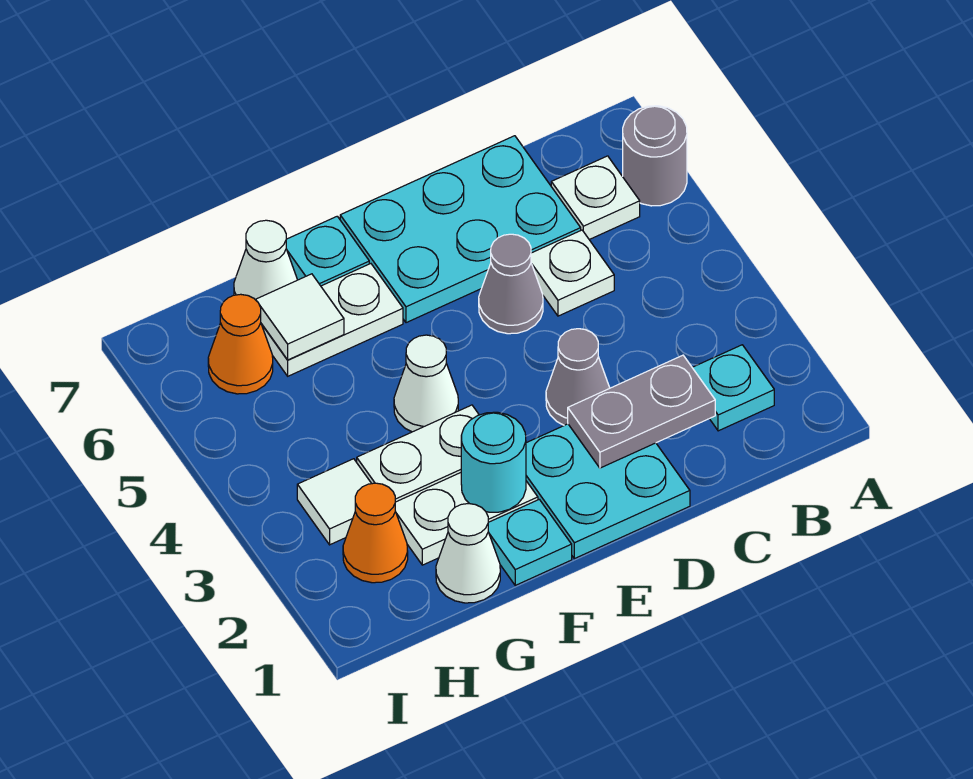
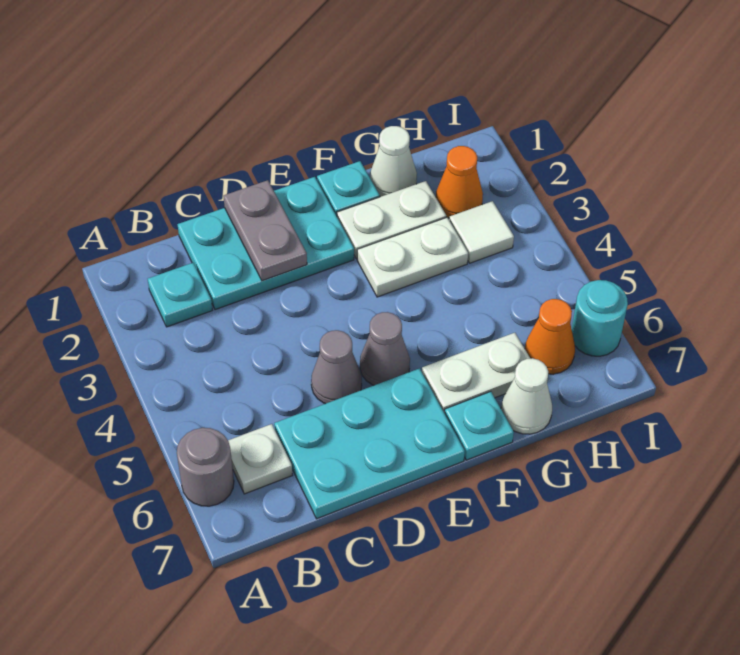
grey plate C2:D2 level 2 -> grey plate D1:D2 level 2
white plate C5 level 1 -> none
cyan plate D1:E2 level 1 -> cyan plate C1:E2 level 1
grey cone D3 level 1 -> grey cone E5 level 1
cyan round brick F2 level 2 -> cyan round brick I6 level 1
white cone F4 level 1 -> none
white tile G6 level 2 -> none

